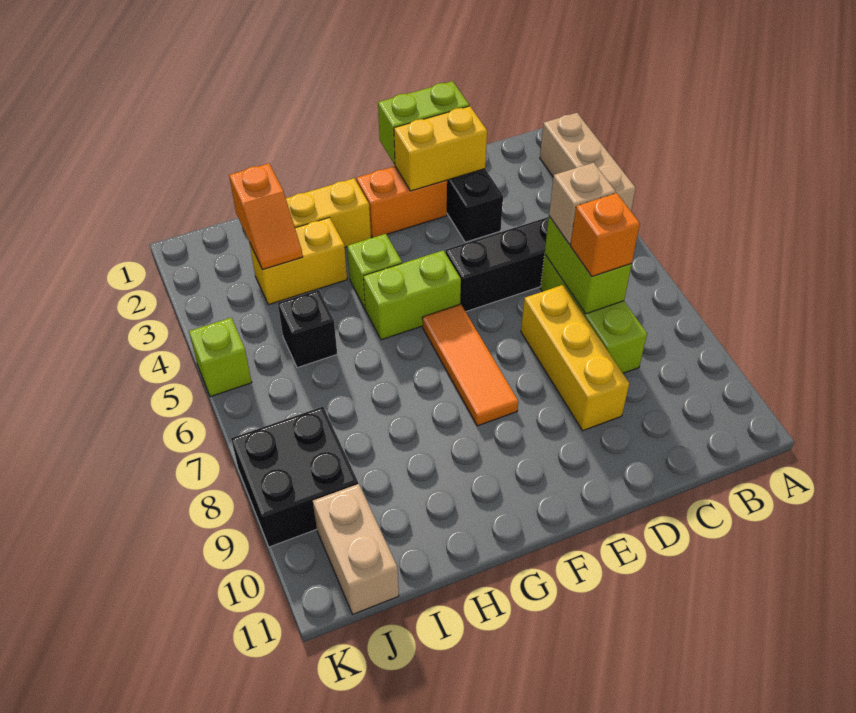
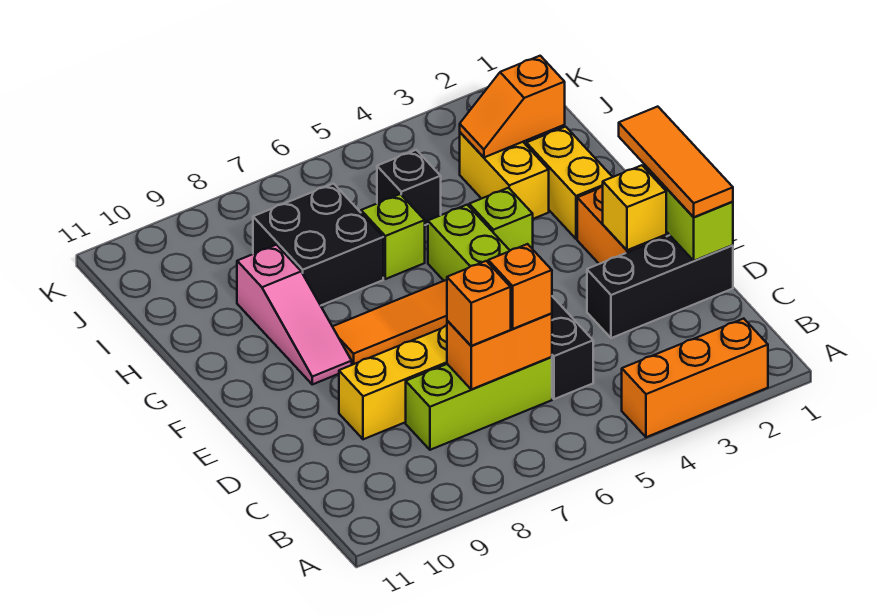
tan brick A2:A4 level 1 -> orange brick A2:A4 level 1
lime brick C6:C7 level 2 -> orange brick C6:C7 level 2
tan brick C6 level 3 -> orange brick C6 level 3
none -> orange tile D1:F1 level 3
yellow brick D2:E2 level 2 -> yellow brick E2 level 2
none -> pink slope F9:H9 level 1 top H
black brick J8:K9 level 1 -> black brick H7:I8 level 1
tan brick J10:J11 level 1 -> none
lime brick K5 level 1 -> lime brick H6 level 1

